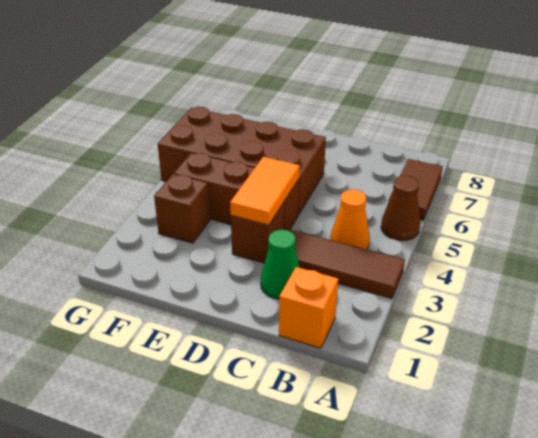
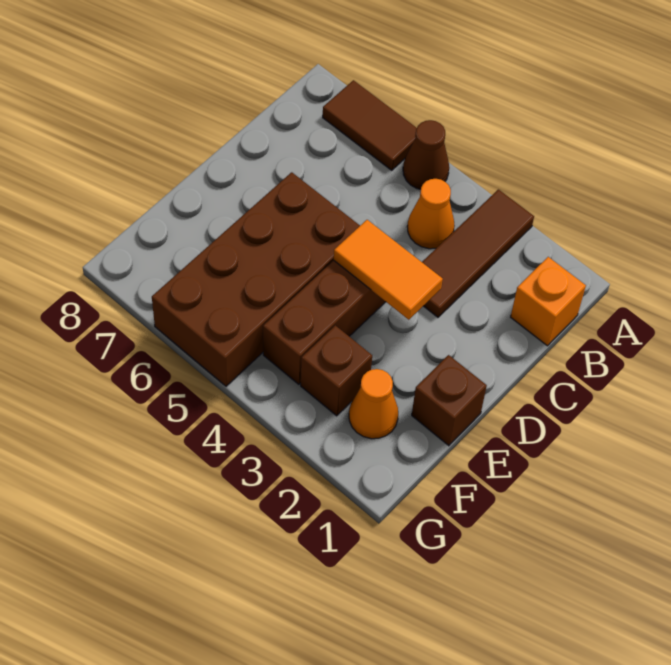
green cone C2 level 1 -> none
brown brick D3 level 1 -> brown brick E1 level 1
none -> orange cone F2 level 1

